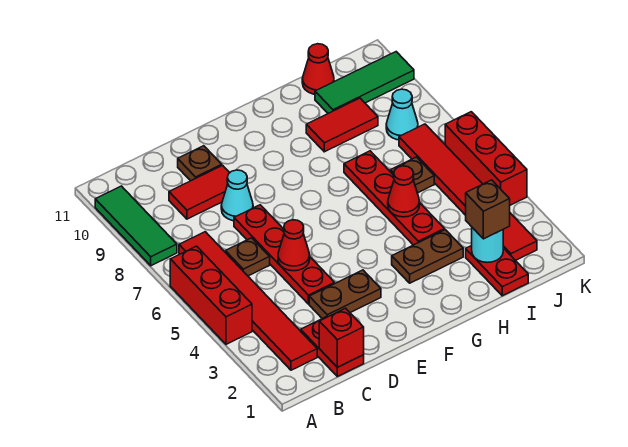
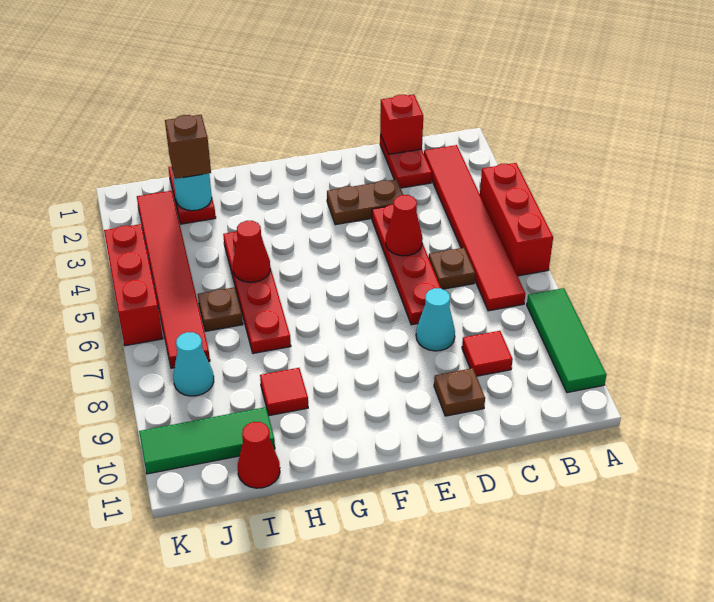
red tile C9:D9 level 1 -> red tile C9 level 1
brown plate G3:H3 level 1 -> none
red tile H9:I9 level 1 -> red tile H9 level 1

